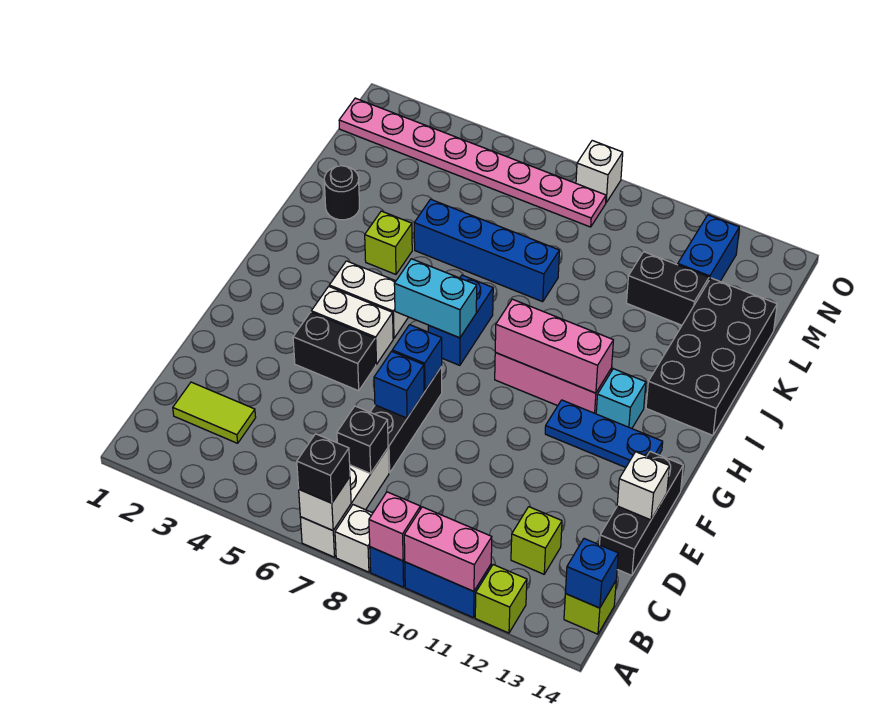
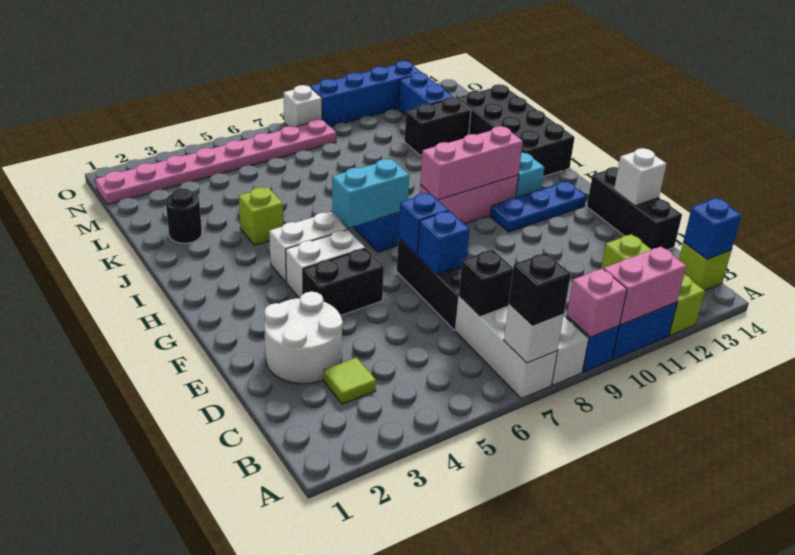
lime tile C2:C3 level 1 -> lime tile C3 level 1
none -> white round brick D2:E3 level 1
blue brick K5:K8 level 1 -> blue brick O9:O12 level 1

